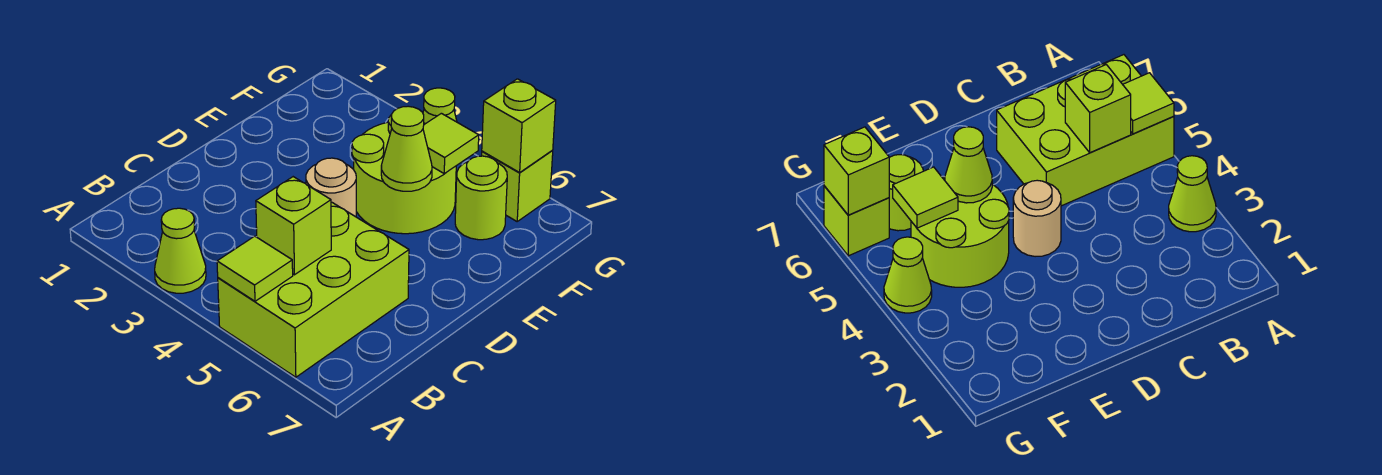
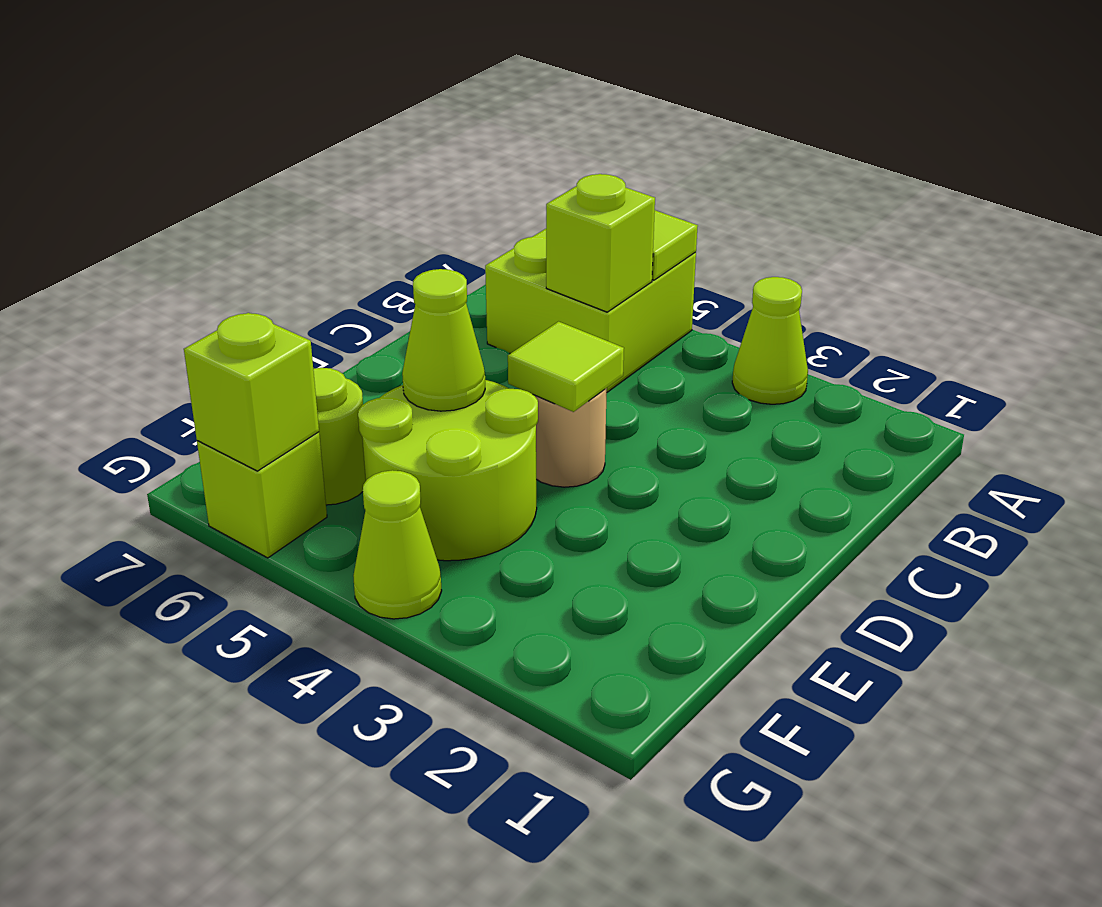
lime brick A5:C6 level 1 -> lime brick A5:B6 level 1
lime tile F5 level 2 -> lime tile D4 level 2

